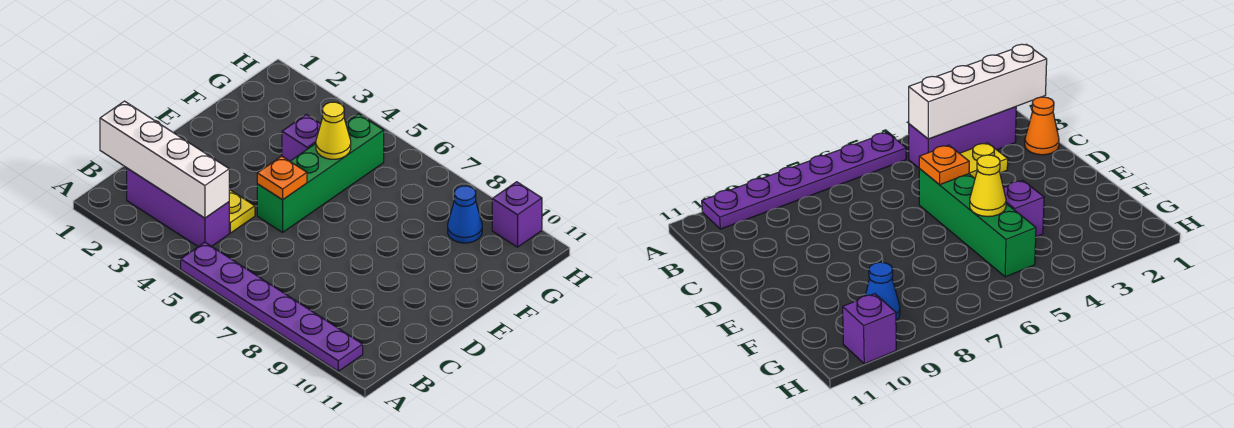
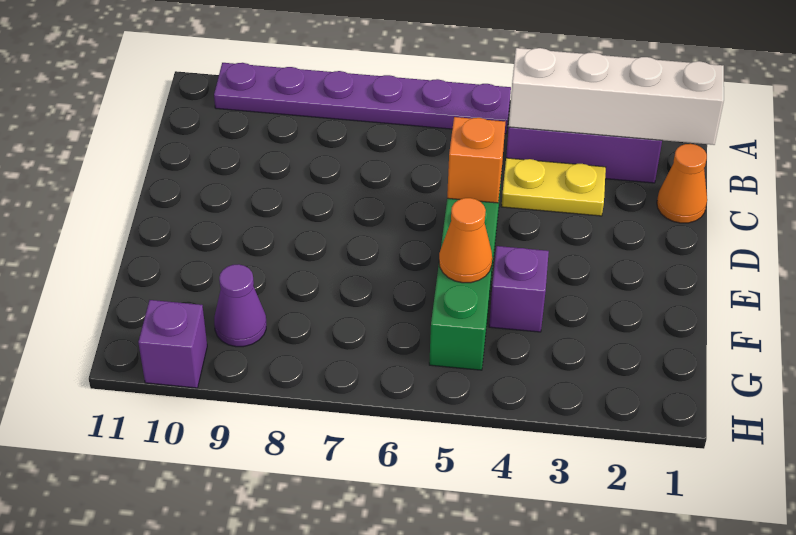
orange plate D5 level 2 -> orange brick D5 level 2
yellow cone F5 level 2 -> orange cone F5 level 2
blue cone G9 level 1 -> purple cone G9 level 1

